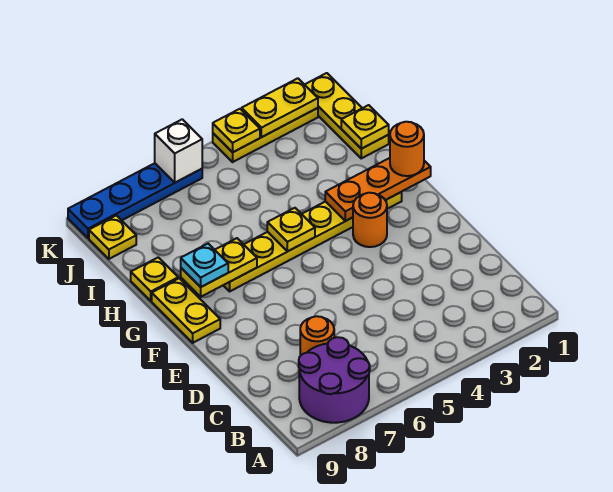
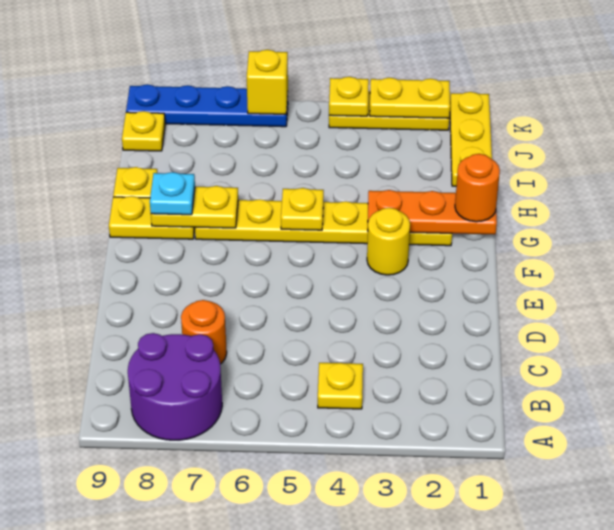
orange round brick F3 level 1 -> yellow round brick F3 level 1
yellow plate F9:G9 level 1 -> yellow plate G8:G9 level 1
yellow plate I1 level 2 -> yellow plate B4 level 1
white brick K6 level 2 -> yellow brick K6 level 2

